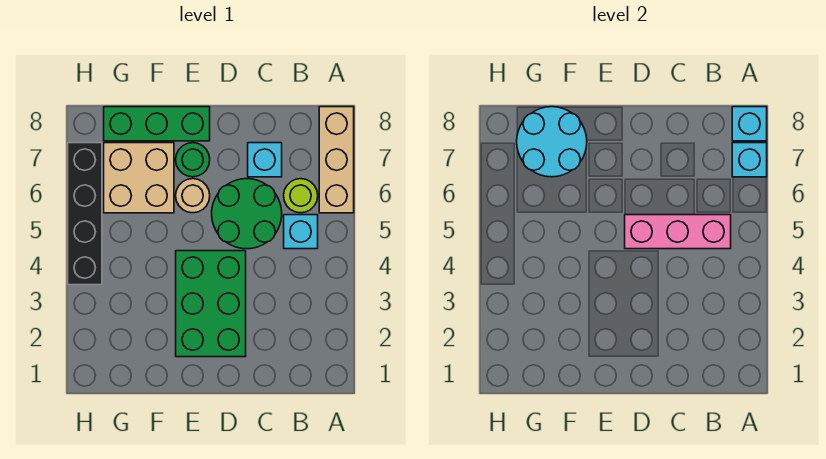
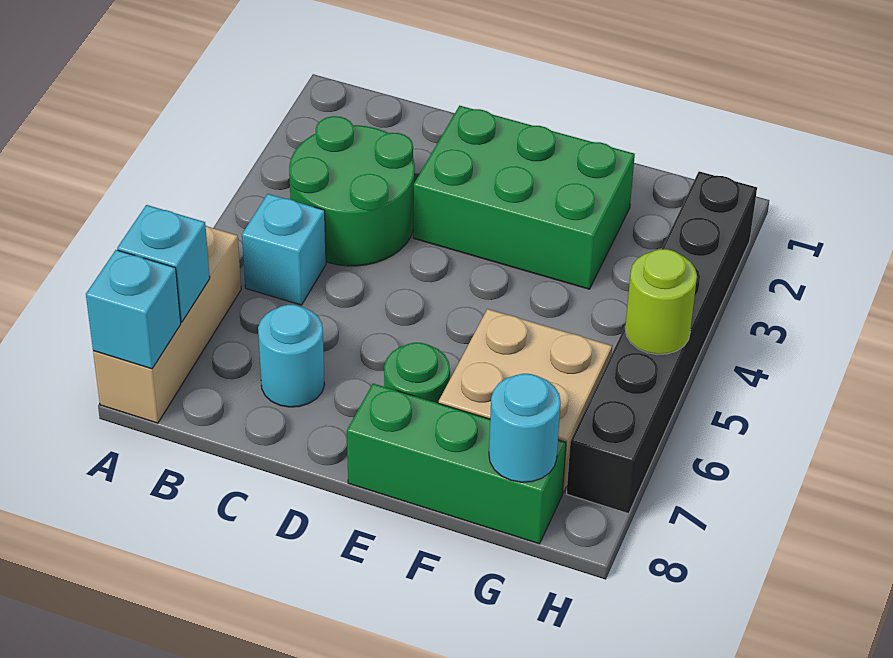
pink brick B5:D5 level 2 -> none
lime round brick B6 level 1 -> lime round brick H5 level 2
green round brick C5:D6 level 1 -> green round brick B3:C4 level 1
cyan brick C7 level 1 -> cyan round brick C7 level 1
green brick D2:E4 level 1 -> green brick D2:F3 level 1
tan round brick E6 level 1 -> none
cyan round brick F7:G8 level 2 -> cyan round brick G8 level 2
black brick H4:H7 level 1 -> black brick H2:H7 level 1

